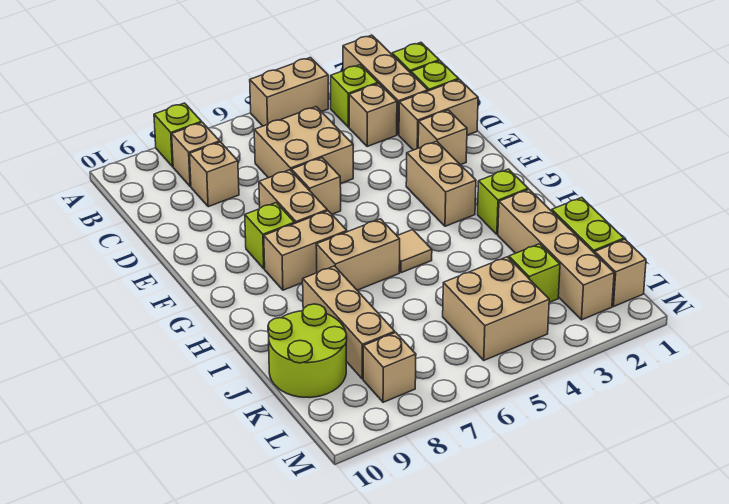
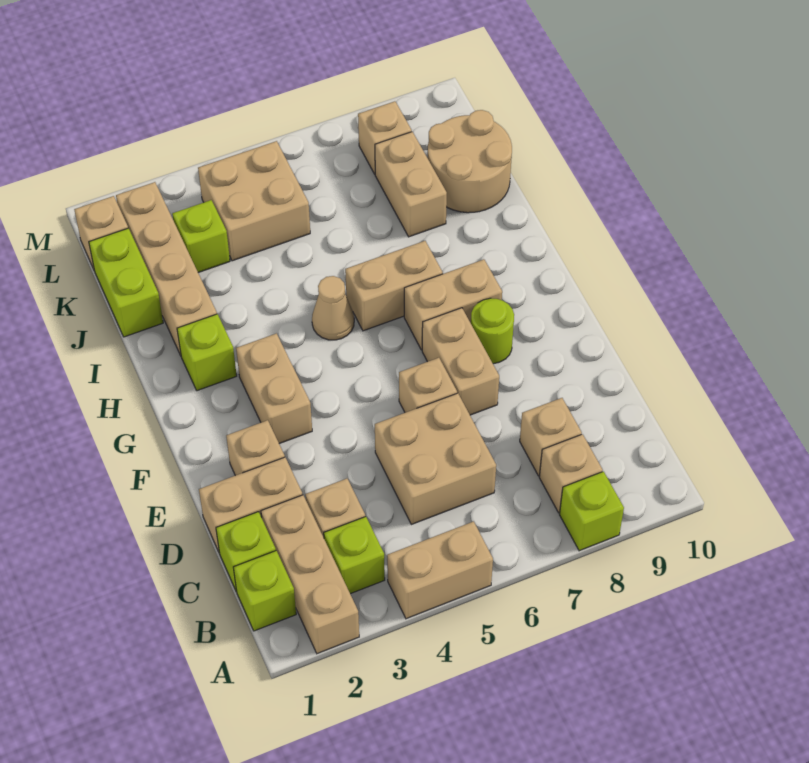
lime brick F8 level 1 -> lime round brick F8 level 1
tan tile H5 level 1 -> tan cone H5 level 1
tan brick I8:K8 level 1 -> tan brick J8:K8 level 1
lime round brick J9:K10 level 1 -> tan round brick J9:K10 level 1

